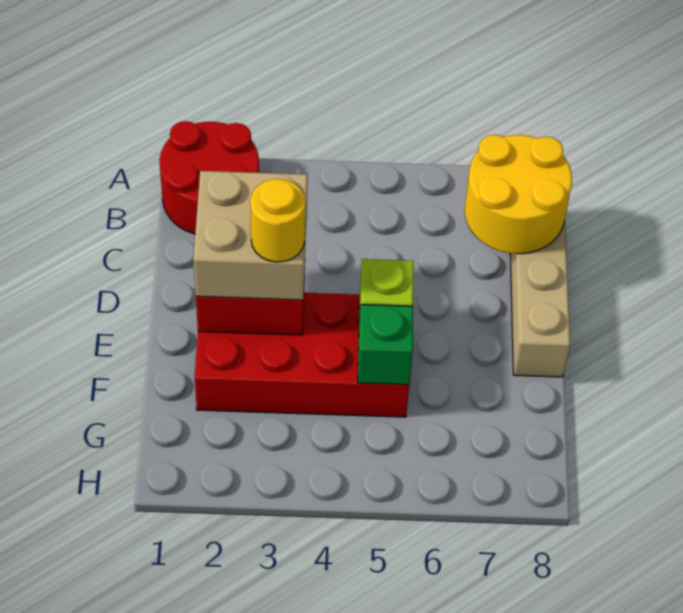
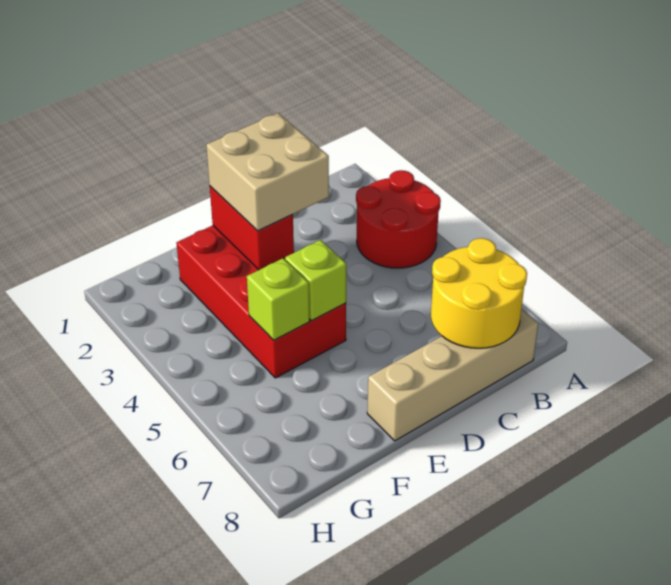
red round brick A1:B2 level 1 -> red round brick A3:B4 level 1
yellow round brick E3 level 4 -> none
green brick F5 level 2 -> lime brick F5 level 2

